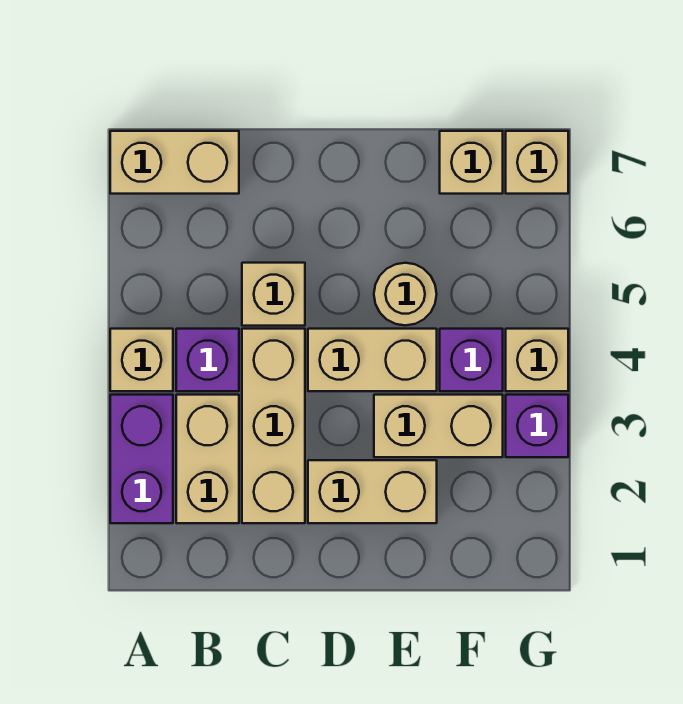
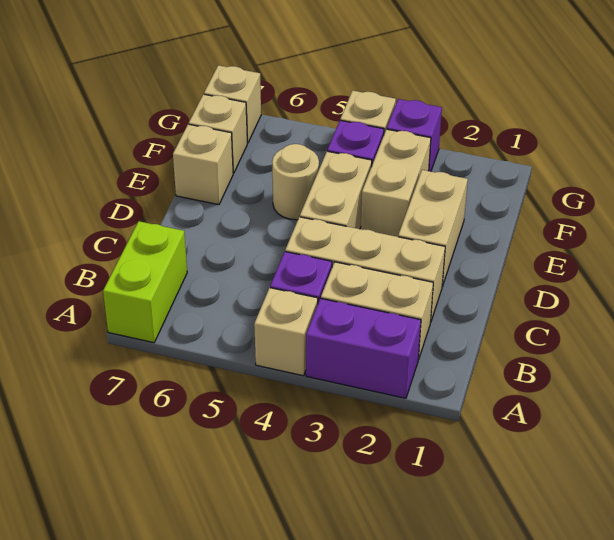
tan brick A7:B7 level 1 -> lime brick A7:B7 level 1
tan brick C5 level 1 -> tan brick E7 level 1

